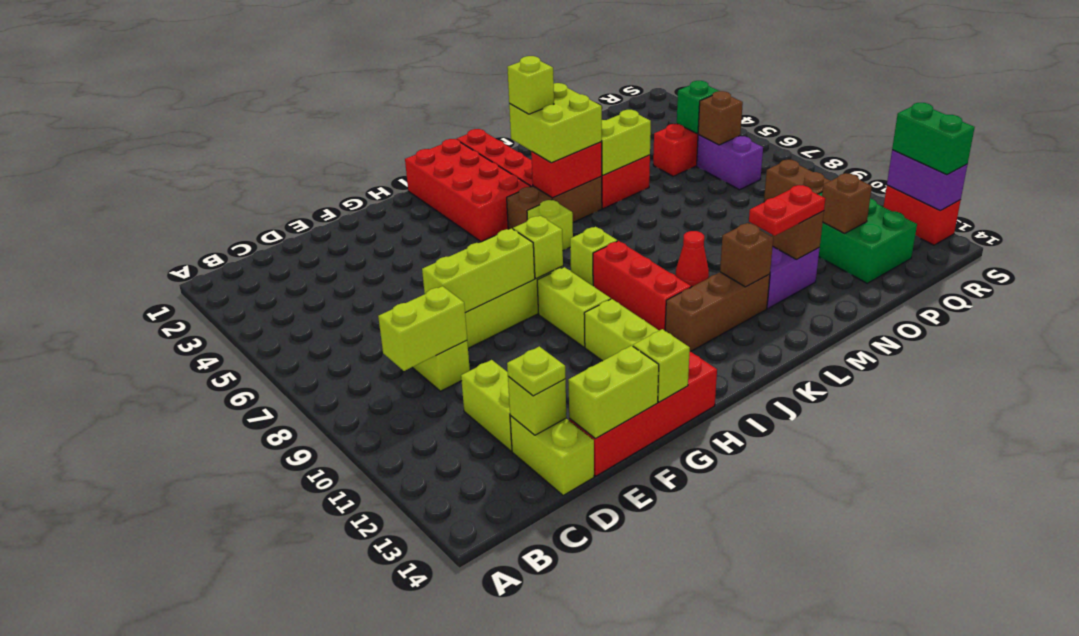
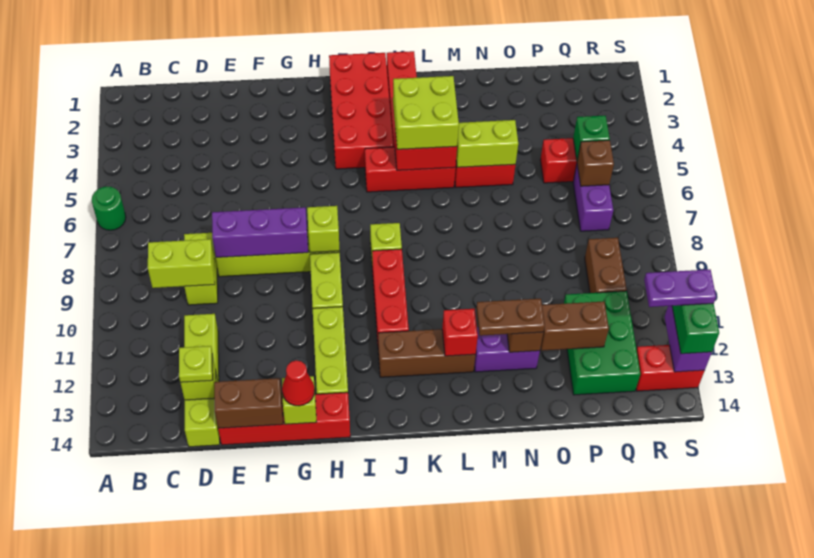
none -> green round brick A6 level 1
lime brick E8:G8 level 2 -> purple brick E8:G8 level 2
lime brick E14:F14 level 2 -> brown brick E14:F14 level 2
brown brick J5:L5 level 1 -> red brick J5:L5 level 1
lime brick J6 level 1 -> none
lime brick K4 level 4 -> none
red cone L10 level 1 -> red cone G14 level 3
brown brick L12 level 2 -> red brick L12 level 2
red plate M12:N12 level 3 -> brown plate M12:N12 level 3
brown brick P12 level 2 -> brown brick O12:P12 level 2
none -> purple plate R12:S12 level 4
red brick S12:S13 level 1 -> red brick R13:S13 level 1

